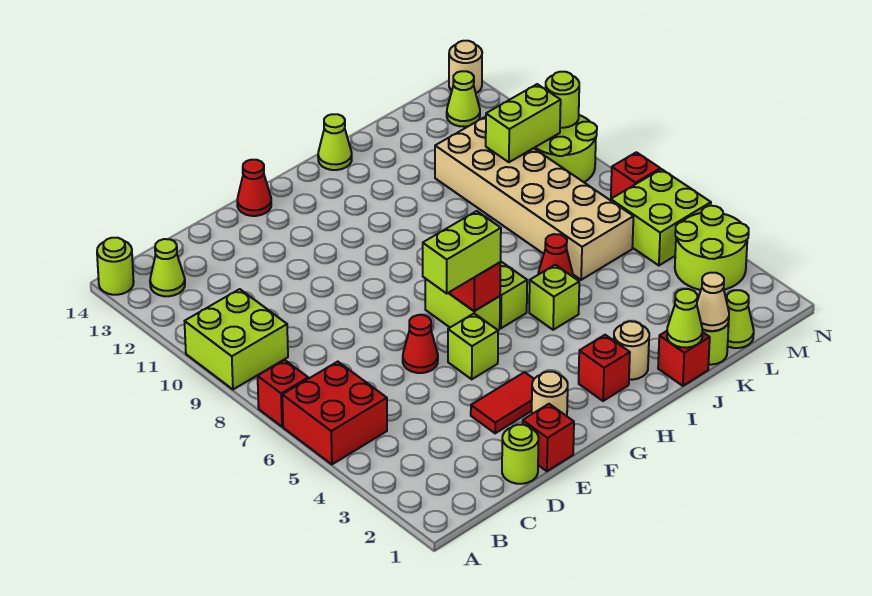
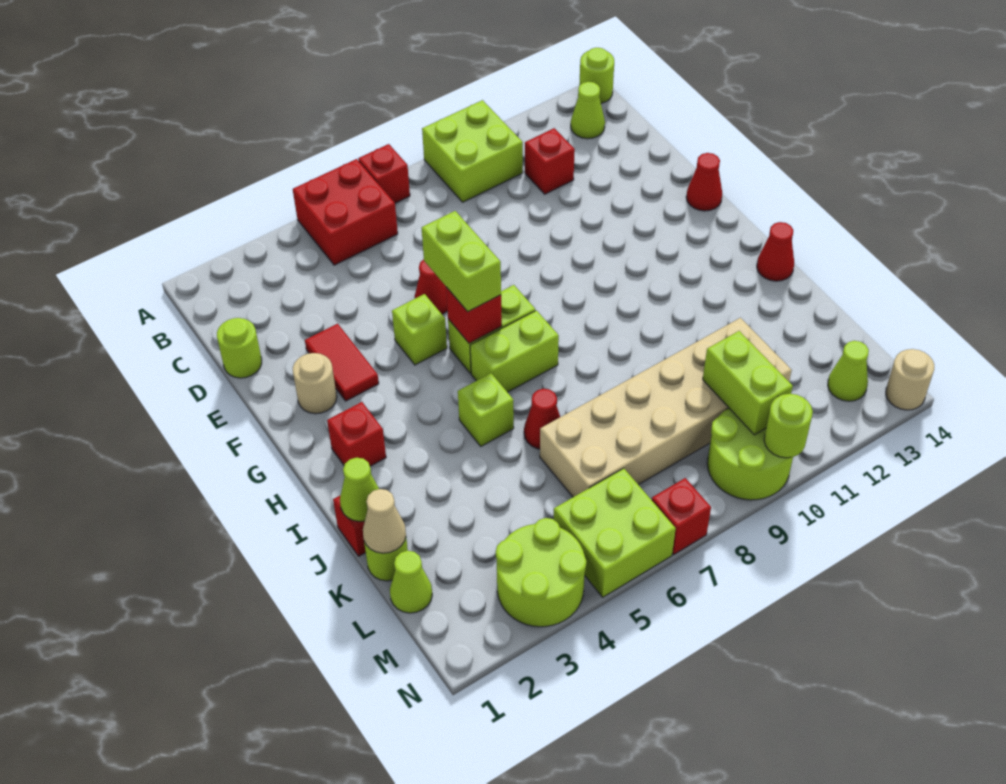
red brick E1 level 1 -> red brick C11 level 1
tan round brick I2 level 1 -> none
lime cone I14 level 1 -> red cone I14 level 1

